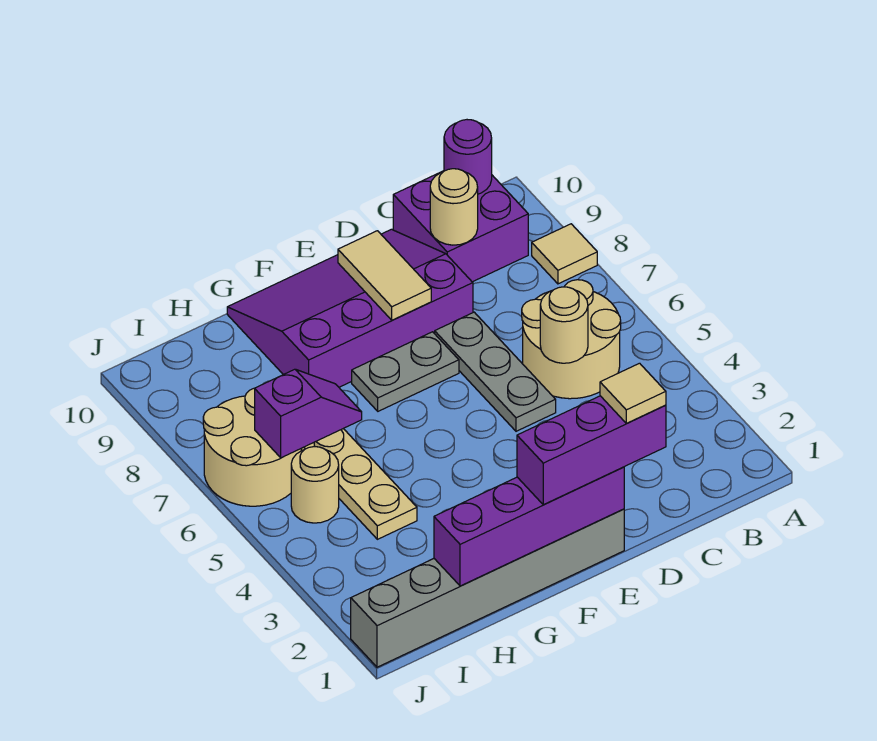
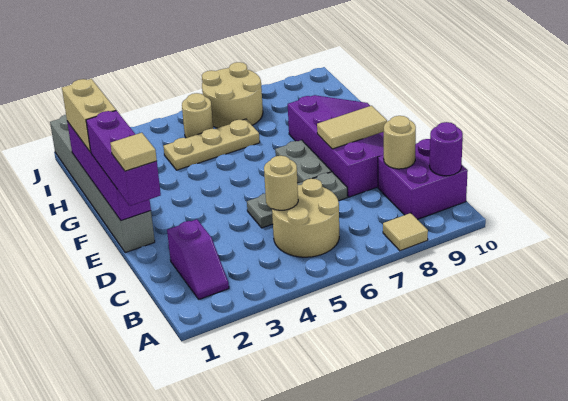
none -> tan brick G1:H1 level 3
purple slope H6:I6 level 2 top I -> purple slope B2:C2 level 1 top C

